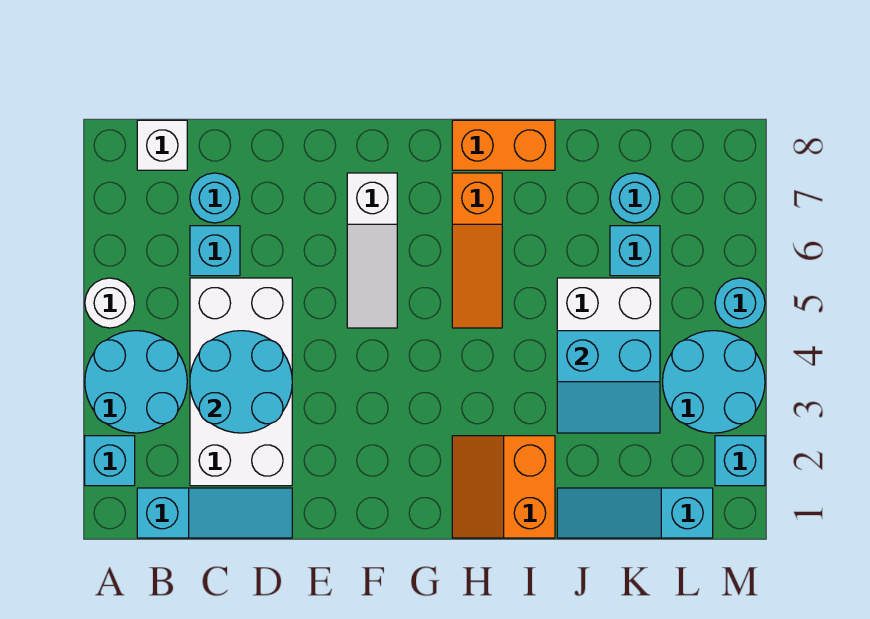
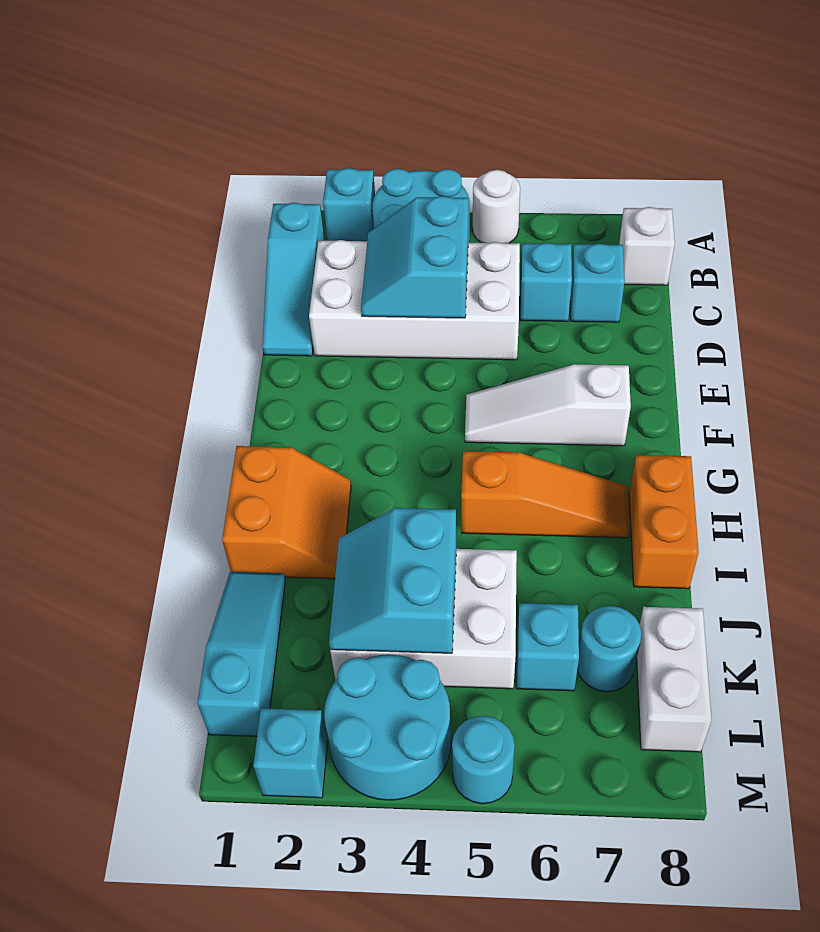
cyan round brick C3:D4 level 2 -> cyan slope C3:D4 level 2 top 4
cyan round brick C7 level 1 -> cyan brick C7 level 1
orange slope H1:I2 level 1 top I -> orange slope H1:I2 level 1 top 1
orange slope H5:H7 level 1 top 7 -> orange slope H5:H7 level 1 top 5
none -> white brick K8:L8 level 1

